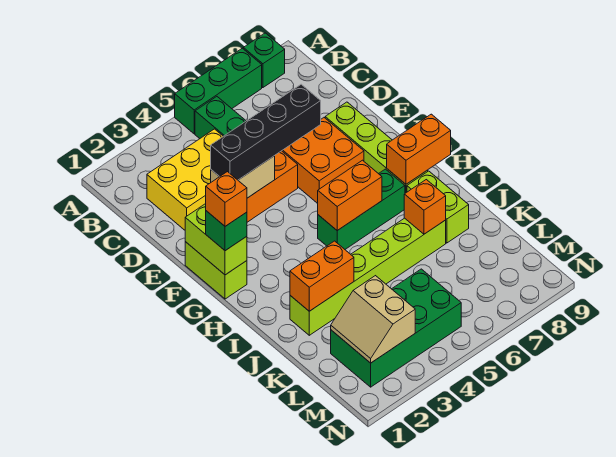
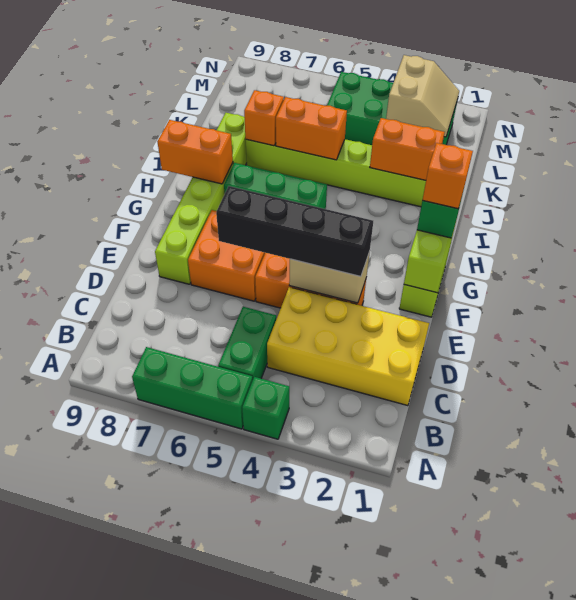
green brick A8 level 1 -> green brick A4 level 1
yellow brick C2:D4 level 1 -> yellow brick C1:D4 level 1
orange brick H5:H6 level 2 -> orange brick J5:J6 level 2

